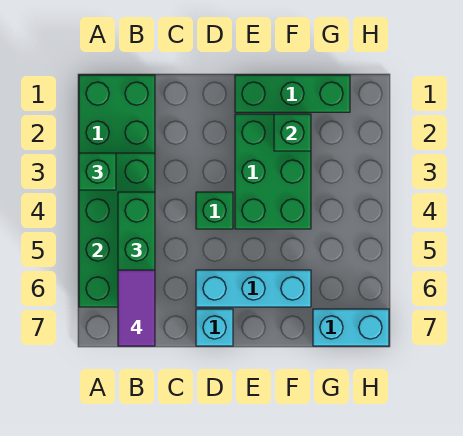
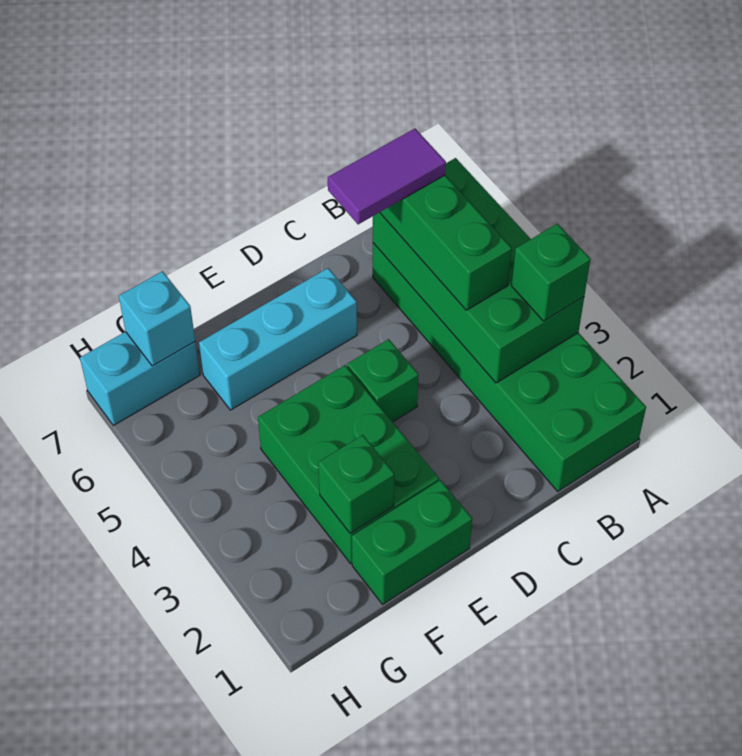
purple tile B6:B7 level 4 -> purple tile B6:C6 level 4
cyan brick D7 level 1 -> cyan brick G7 level 2
green brick E1:G1 level 1 -> green brick E1:F1 level 1

